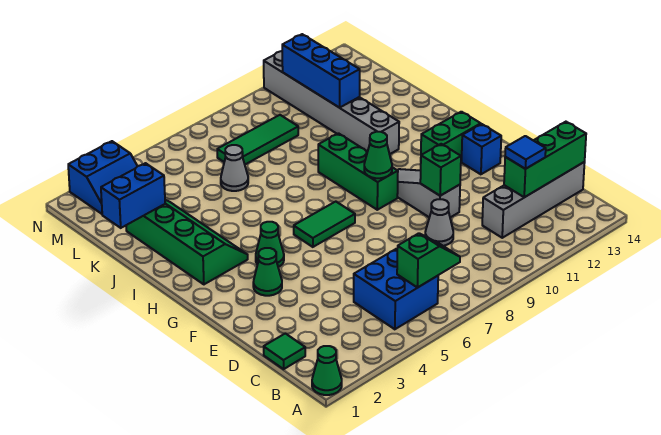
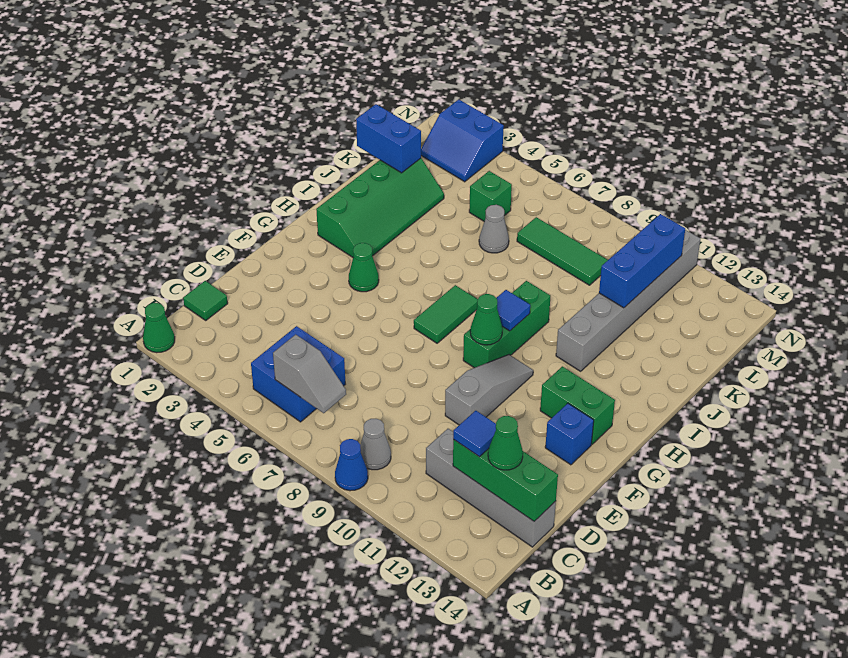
none -> blue cone A9 level 1
green slope B6:B7 level 2 top 6 -> grey slope B6:B7 level 2 top 6
grey cone D9 level 1 -> grey cone B9 level 1
green brick E10 level 2 -> green brick L5 level 1
green cone F3 level 1 -> green cone C13 level 3
green tile G6:G7 level 1 -> green tile G7:H7 level 1
none -> blue tile H9 level 2

